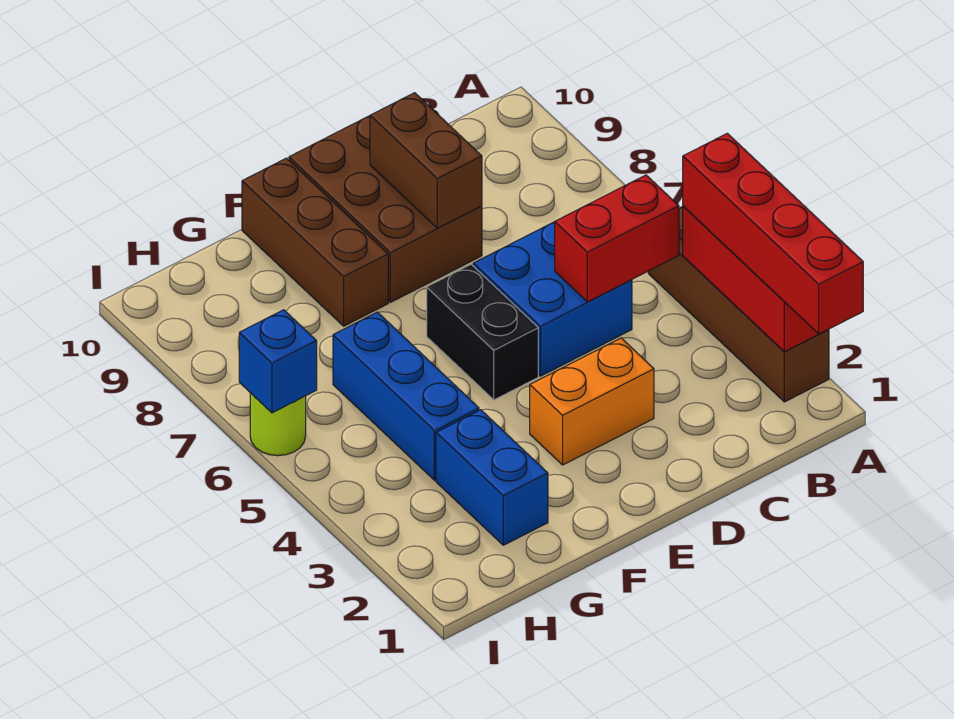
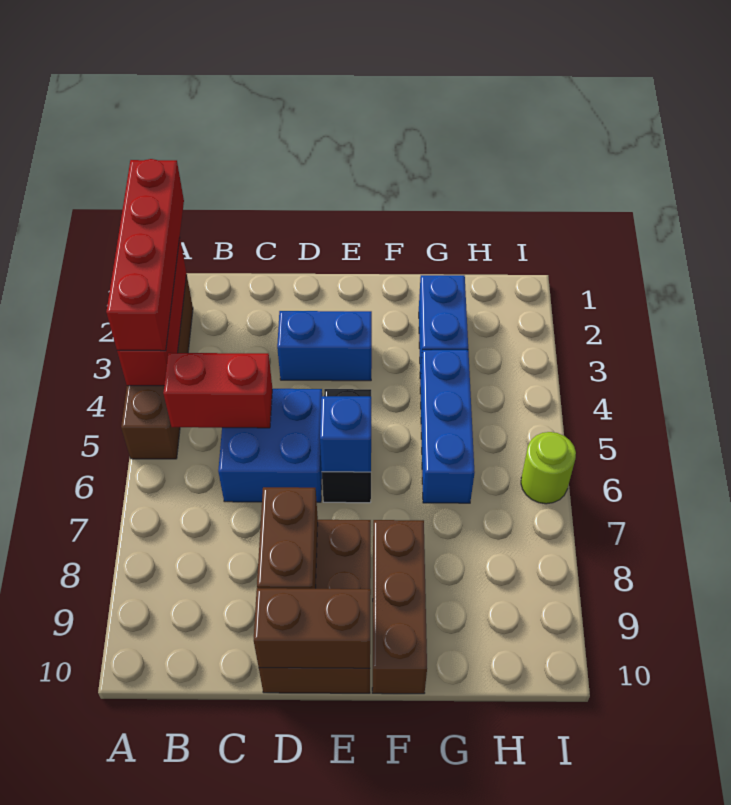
orange brick D3:E3 level 1 -> blue brick D3:E3 level 1
none -> brown brick D10:E10 level 2
blue brick I6 level 2 -> blue brick E6 level 2

